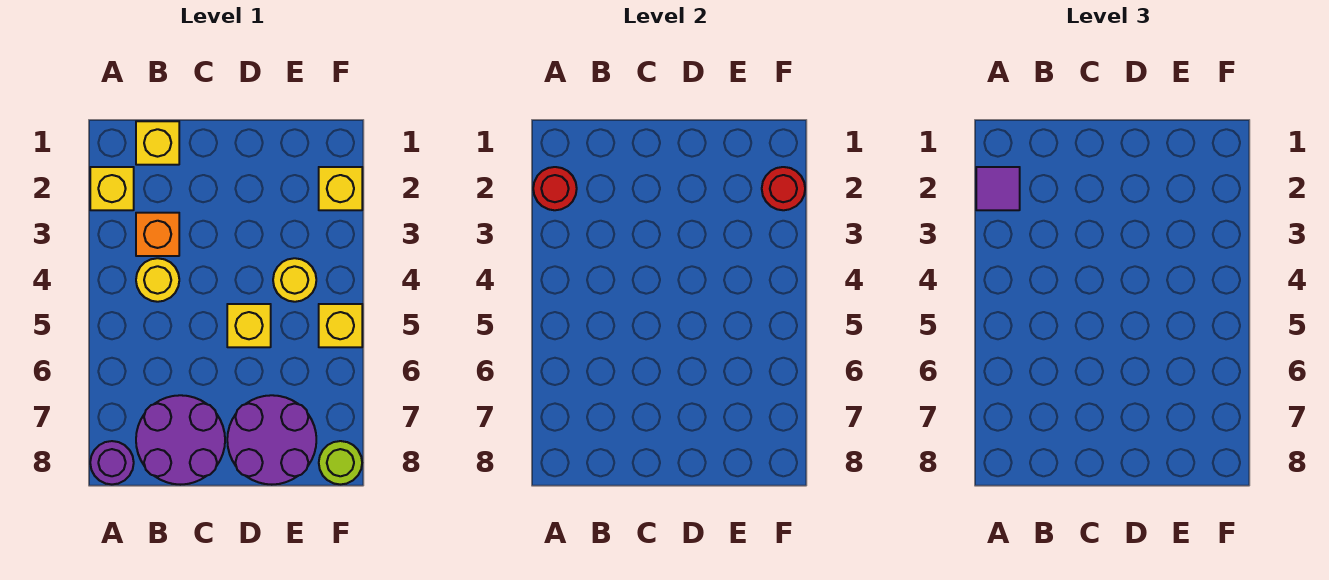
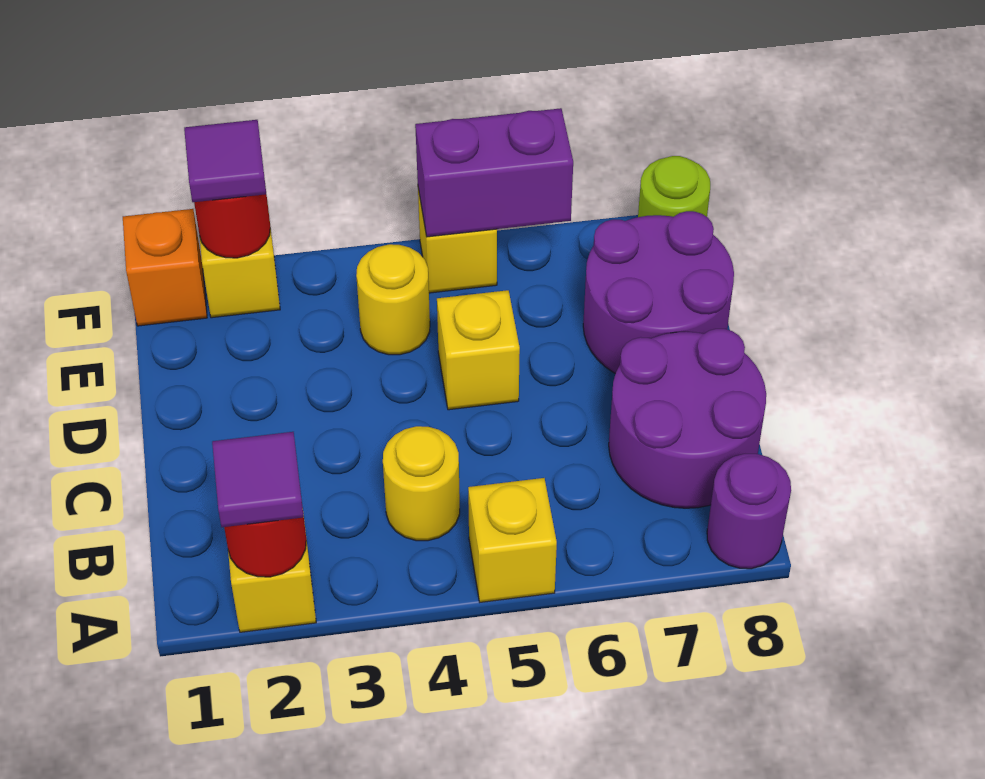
yellow brick B1 level 1 -> yellow brick A5 level 1
orange brick B3 level 1 -> orange brick F1 level 1
none -> purple tile F2 level 3
none -> purple brick F5:F6 level 2

